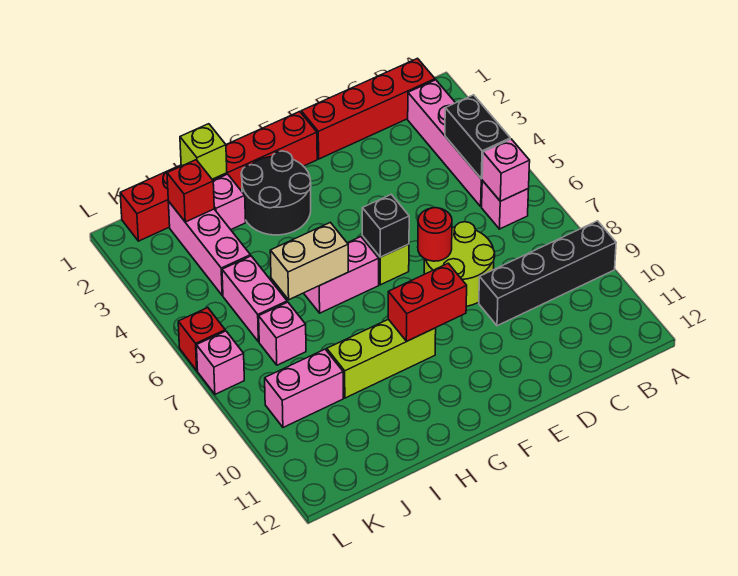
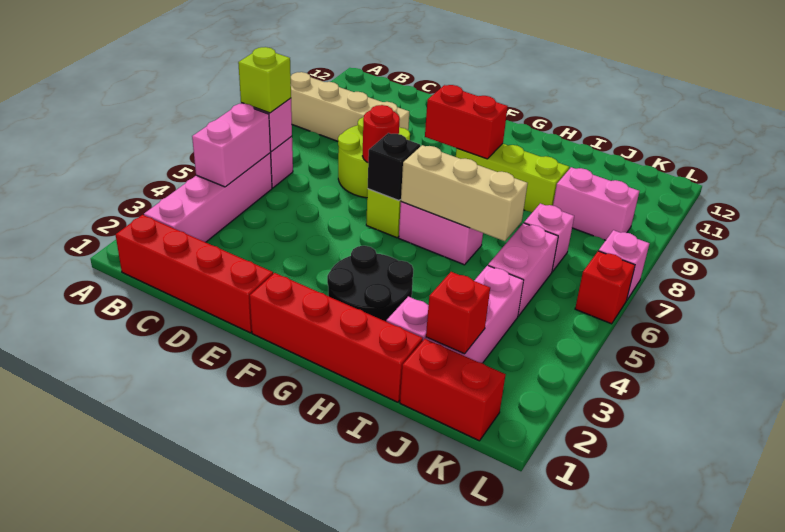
black brick A9:D9 level 1 -> tan brick A9:D9 level 1
black brick B4:B5 level 2 -> pink brick B4:B5 level 2
tan brick H6:I6 level 2 -> tan brick G6:I6 level 2
lime brick I1 level 2 -> lime brick B6 level 3

